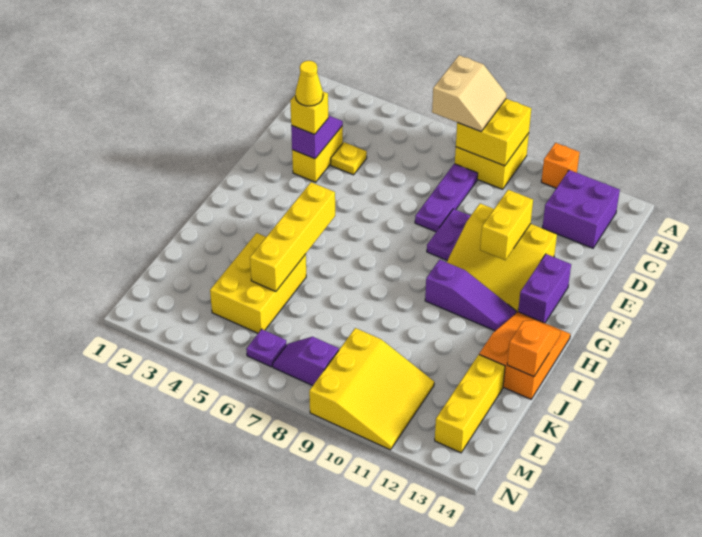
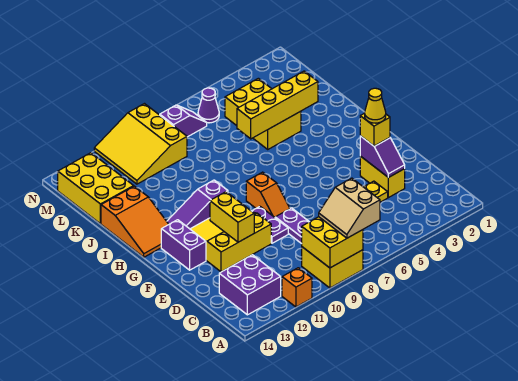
yellow brick H5:K5 level 2 -> yellow brick J3:J6 level 2
orange slope I14:J14 level 2 top J -> orange slope F8:G8 level 1 top G
yellow brick K13:M13 level 1 -> yellow brick K13:M14 level 1
purple plate M6 level 1 -> purple cone M6 level 1

